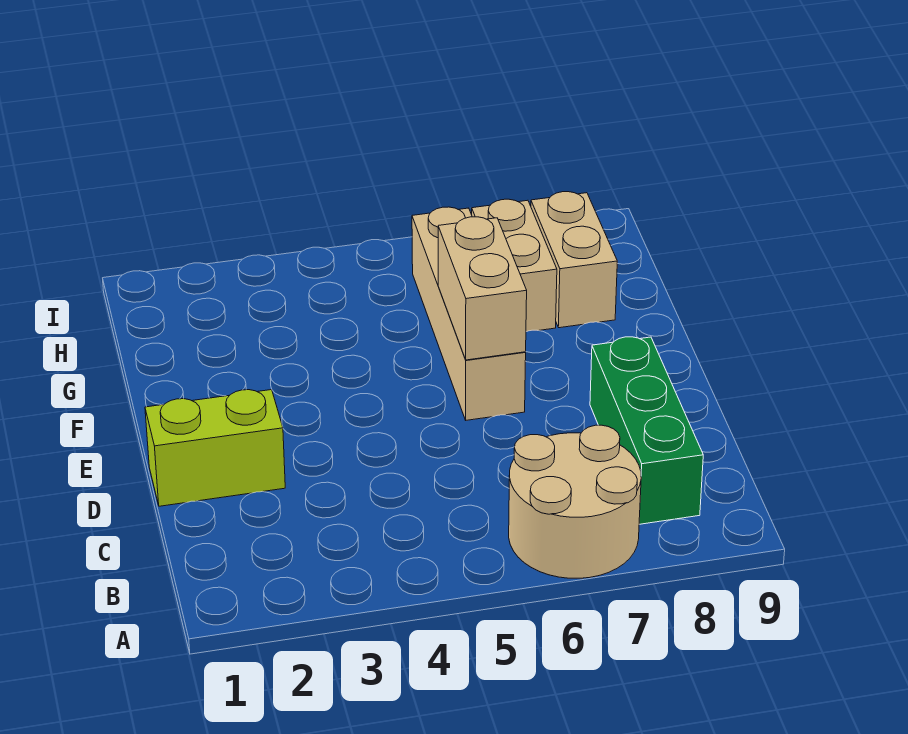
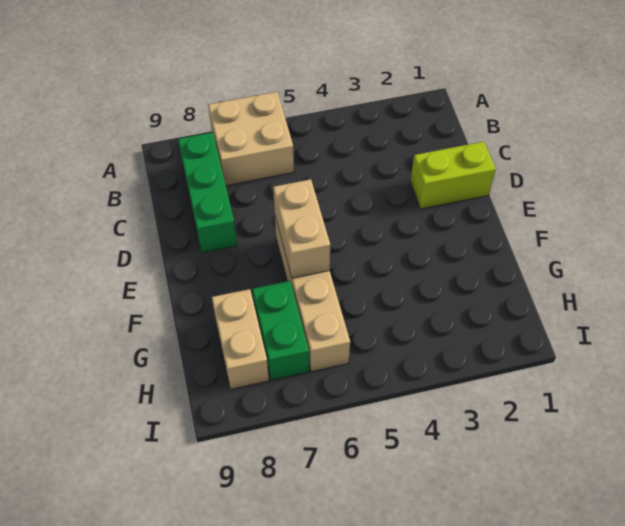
tan round brick A6:B7 level 1 -> tan brick A6:B7 level 1
tan brick G7:H7 level 1 -> green brick G7:H7 level 1

